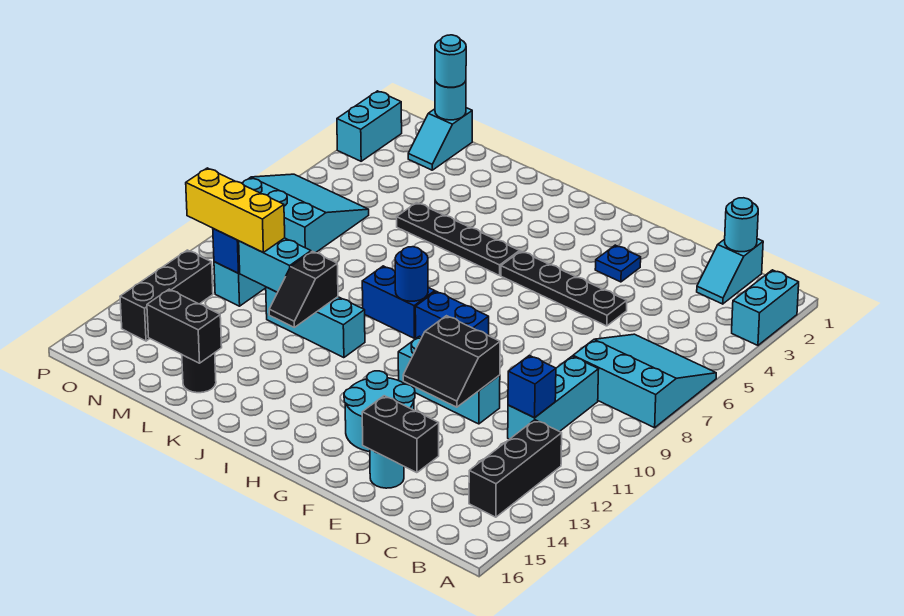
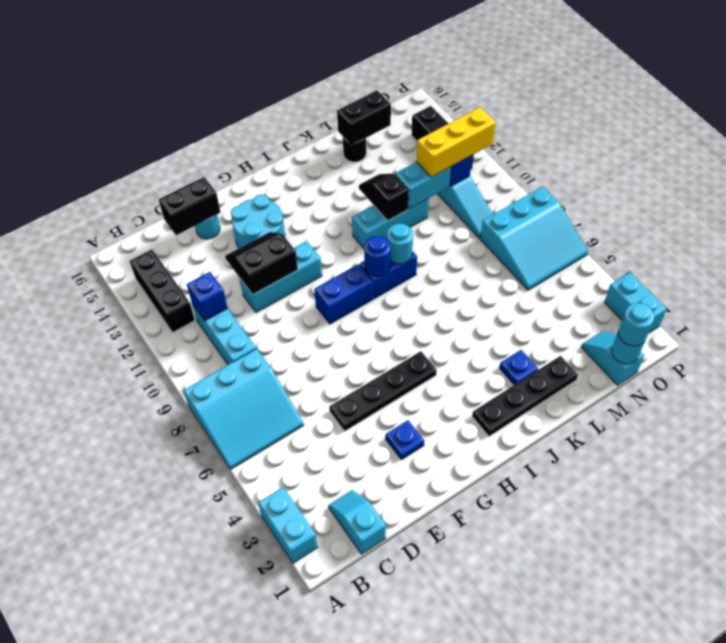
cyan round brick C1 level 2 -> cyan round brick J9 level 2
black plate I5:L5 level 1 -> black plate I2:L2 level 1
none -> blue plate K3 level 1

